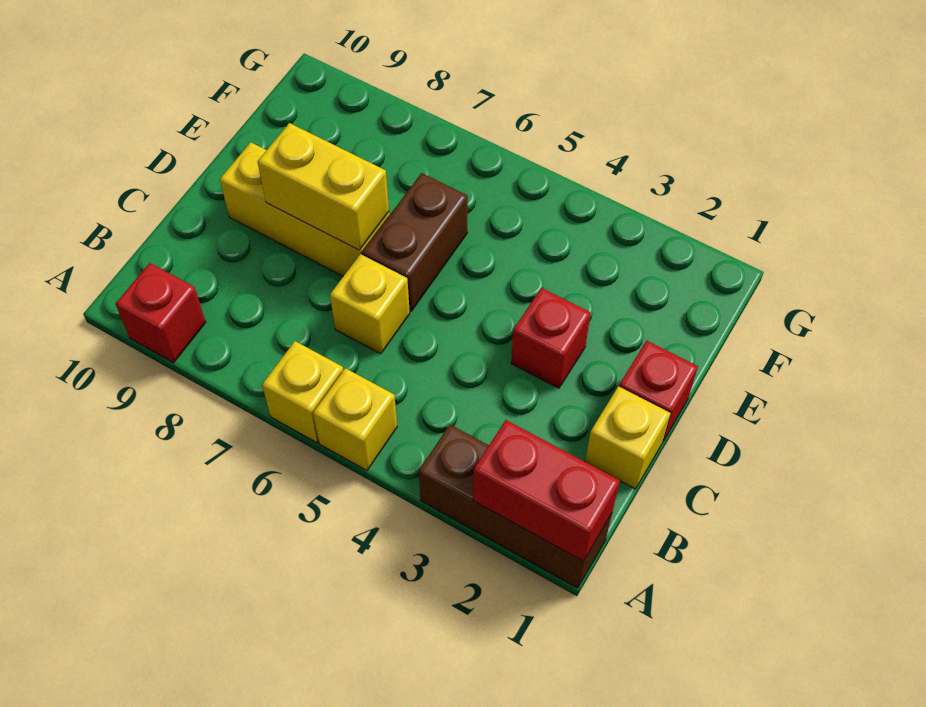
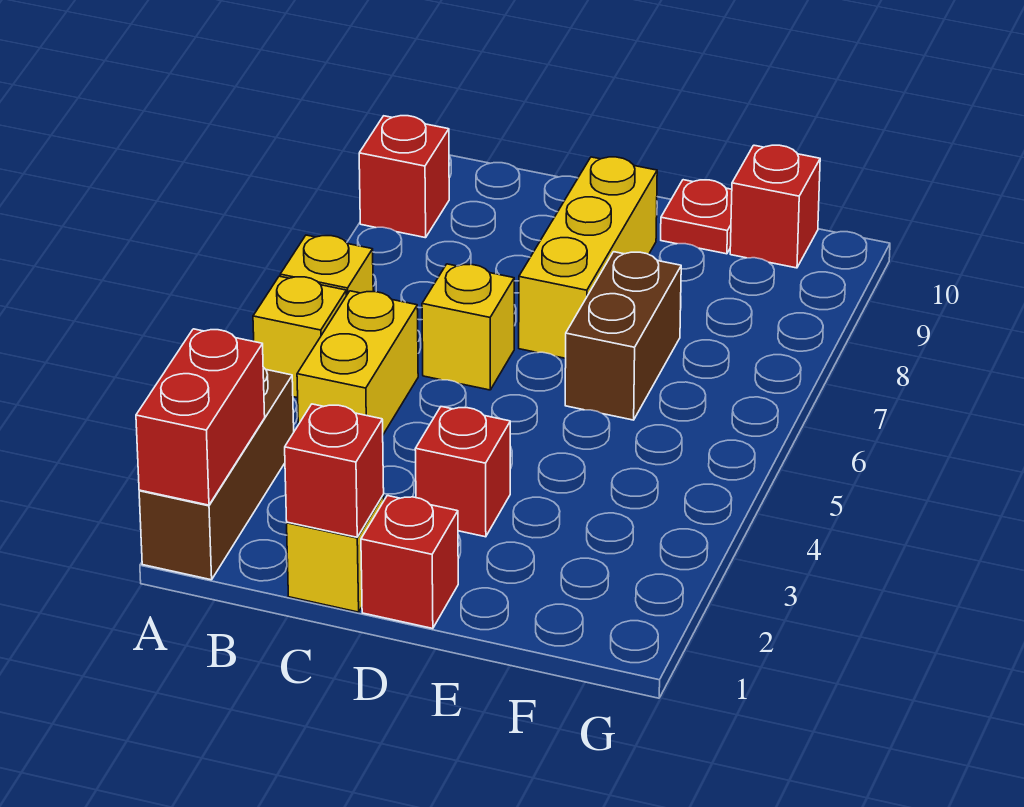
none -> red brick C1 level 2
brown brick D6:E6 level 1 -> brown brick E6:E7 level 1
yellow brick D7:D8 level 2 -> yellow brick B4:B5 level 1
none -> red plate E10 level 1
none -> red brick F10 level 1

